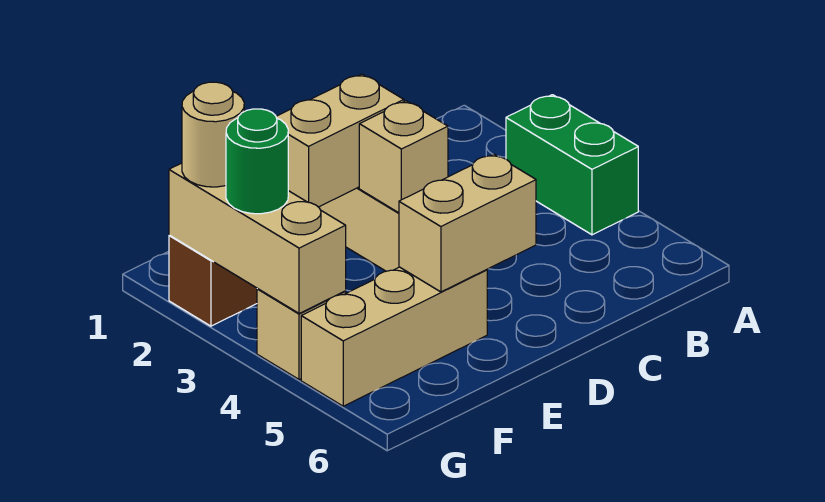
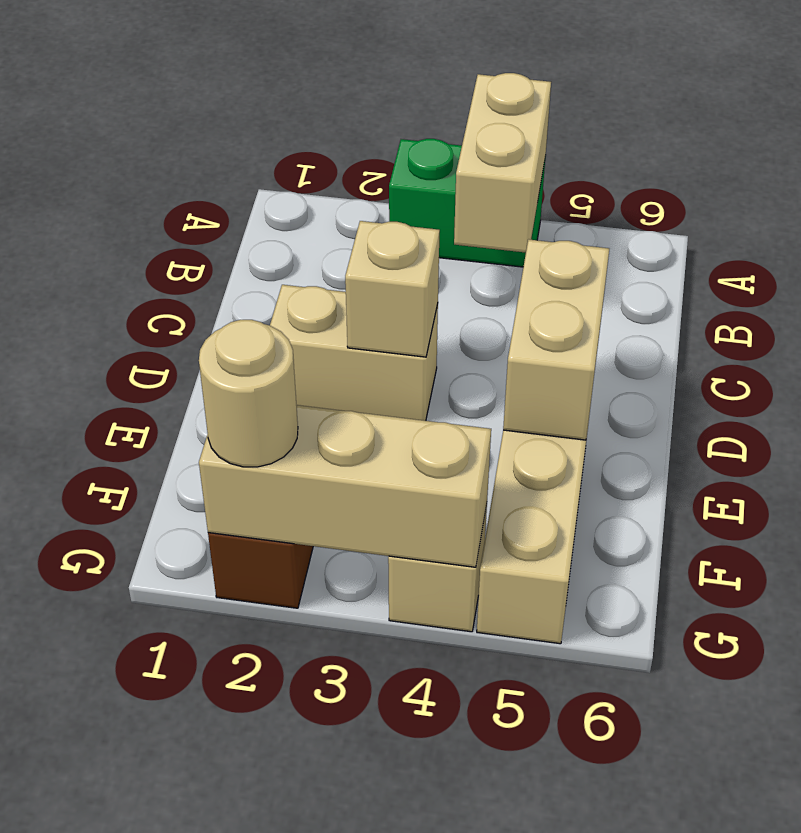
tan brick D2:E2 level 2 -> tan brick A4:B4 level 2
green round brick G3 level 3 -> none

